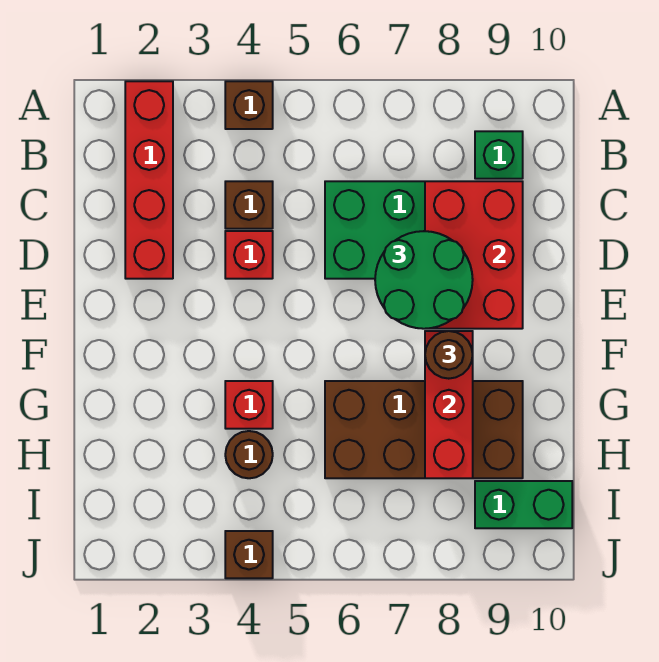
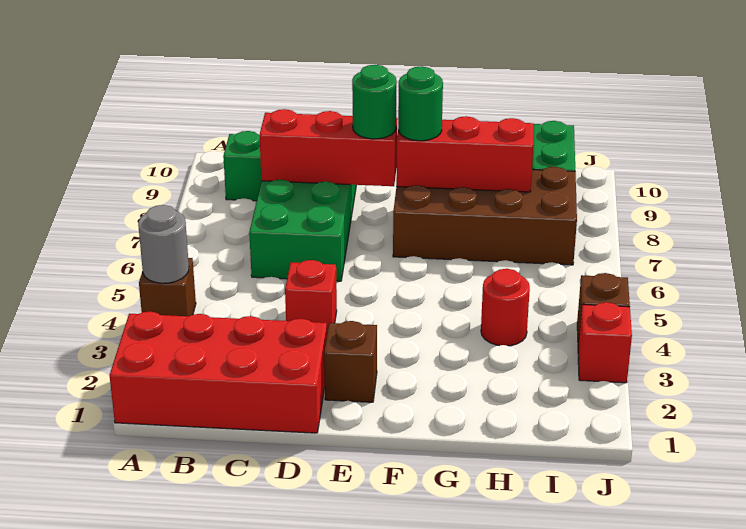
red brick A2:D2 level 1 -> red brick A1:D2 level 1
none -> grey round brick A4 level 2
brown brick C4 level 1 -> brown brick E2 level 1
red brick C8:E9 level 2 -> red brick C8:E8 level 2
green round brick D7:E8 level 3 -> green round brick E8 level 3
brown round brick F8 level 3 -> green round brick F8 level 3
red brick G4 level 1 -> red brick J3 level 1
brown brick G6:H9 level 1 -> brown brick F7:I8 level 1
brown round brick H4 level 1 -> red round brick H4 level 1

